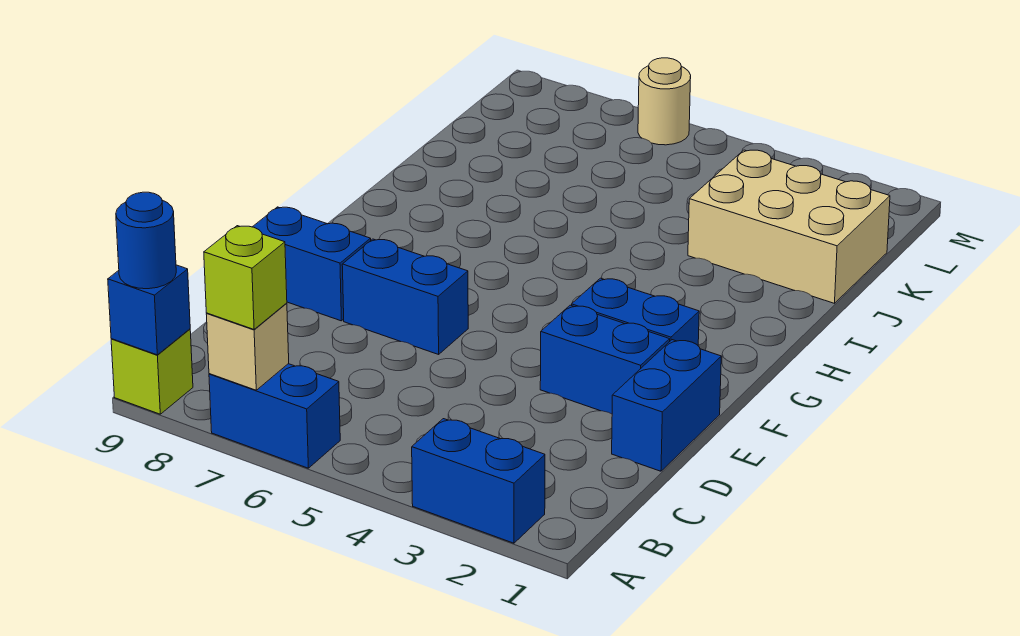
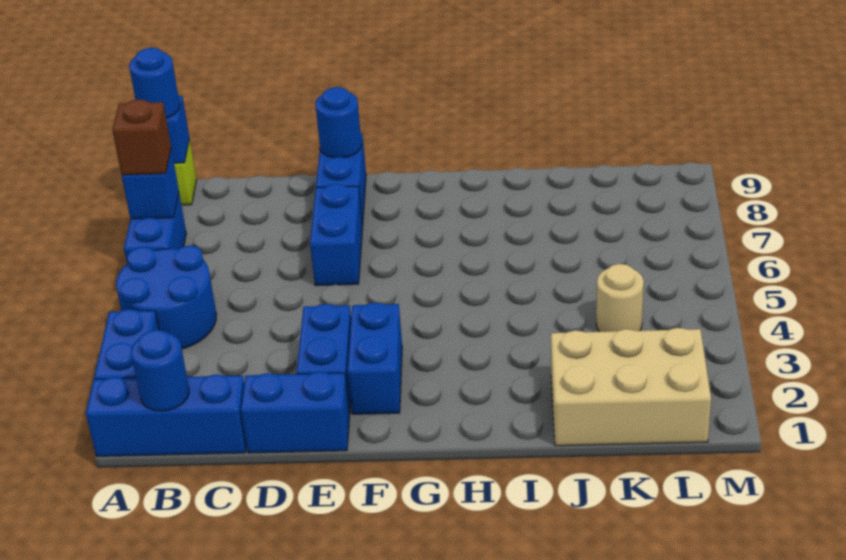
none -> blue brick A1:C1 level 1
none -> blue round brick A4:B5 level 1
tan brick A7 level 2 -> blue brick A7 level 2
lime brick A7 level 3 -> brown brick A7 level 3
none -> blue round brick B1 level 2
none -> blue round brick E9 level 2
tan brick J1:K3 level 1 -> tan brick J1:L2 level 1
tan round brick M6 level 1 -> tan round brick K4 level 1

